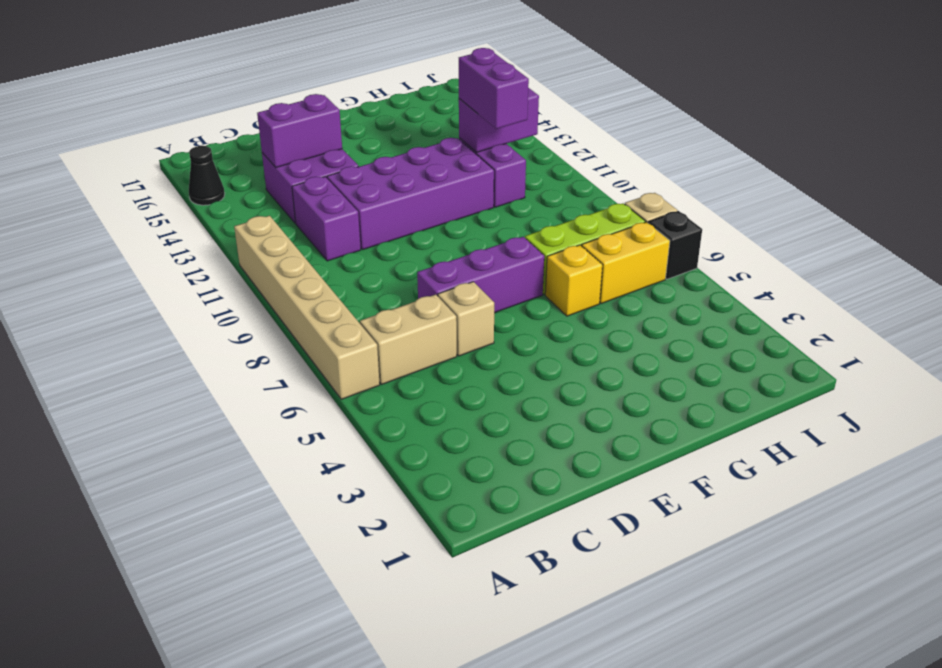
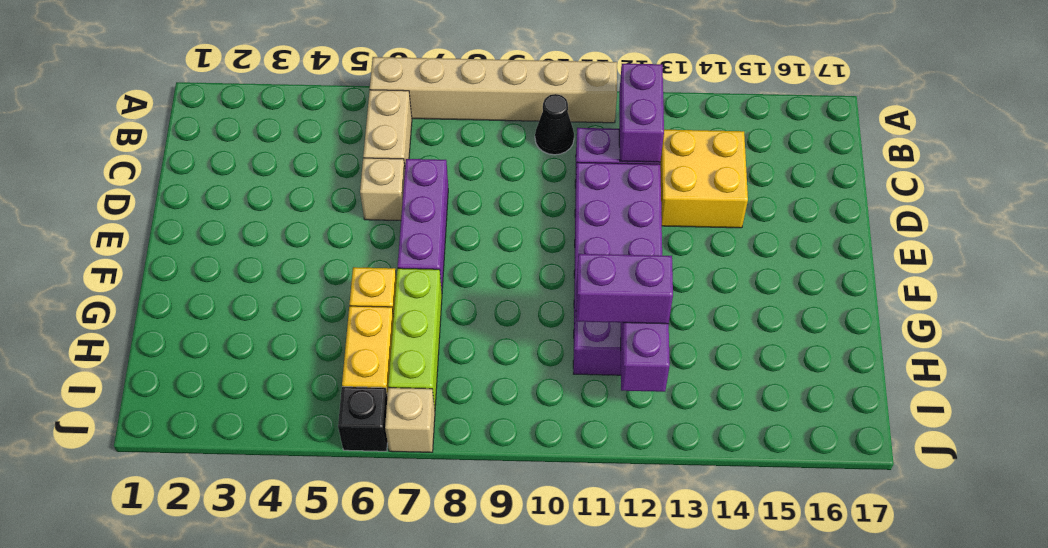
black cone A15 level 1 -> black cone B10 level 1
purple brick C13:D14 level 1 -> yellow brick C13:D14 level 1
purple brick C14:D14 level 2 -> purple brick B12:C12 level 2

